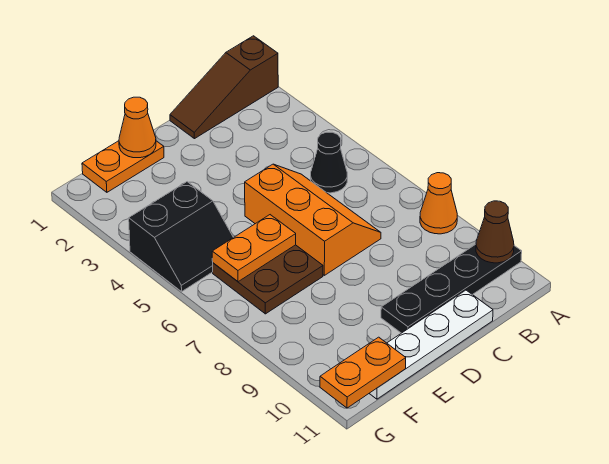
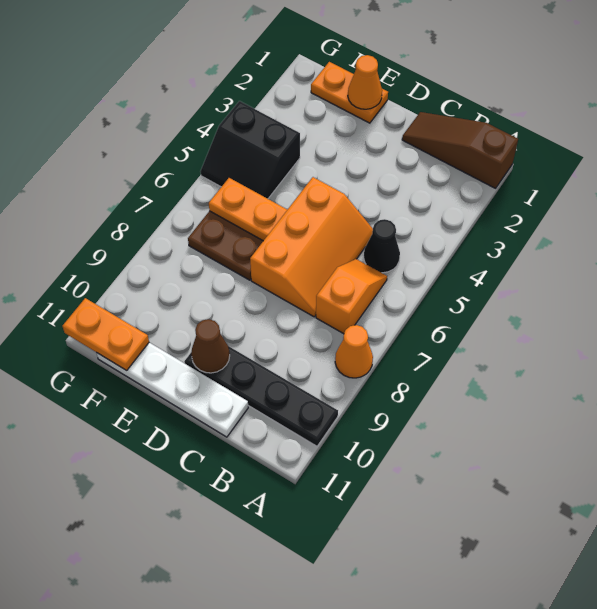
brown cone A10 level 2 -> brown cone D10 level 2
none -> orange slope B6:B7 level 1 top 7

